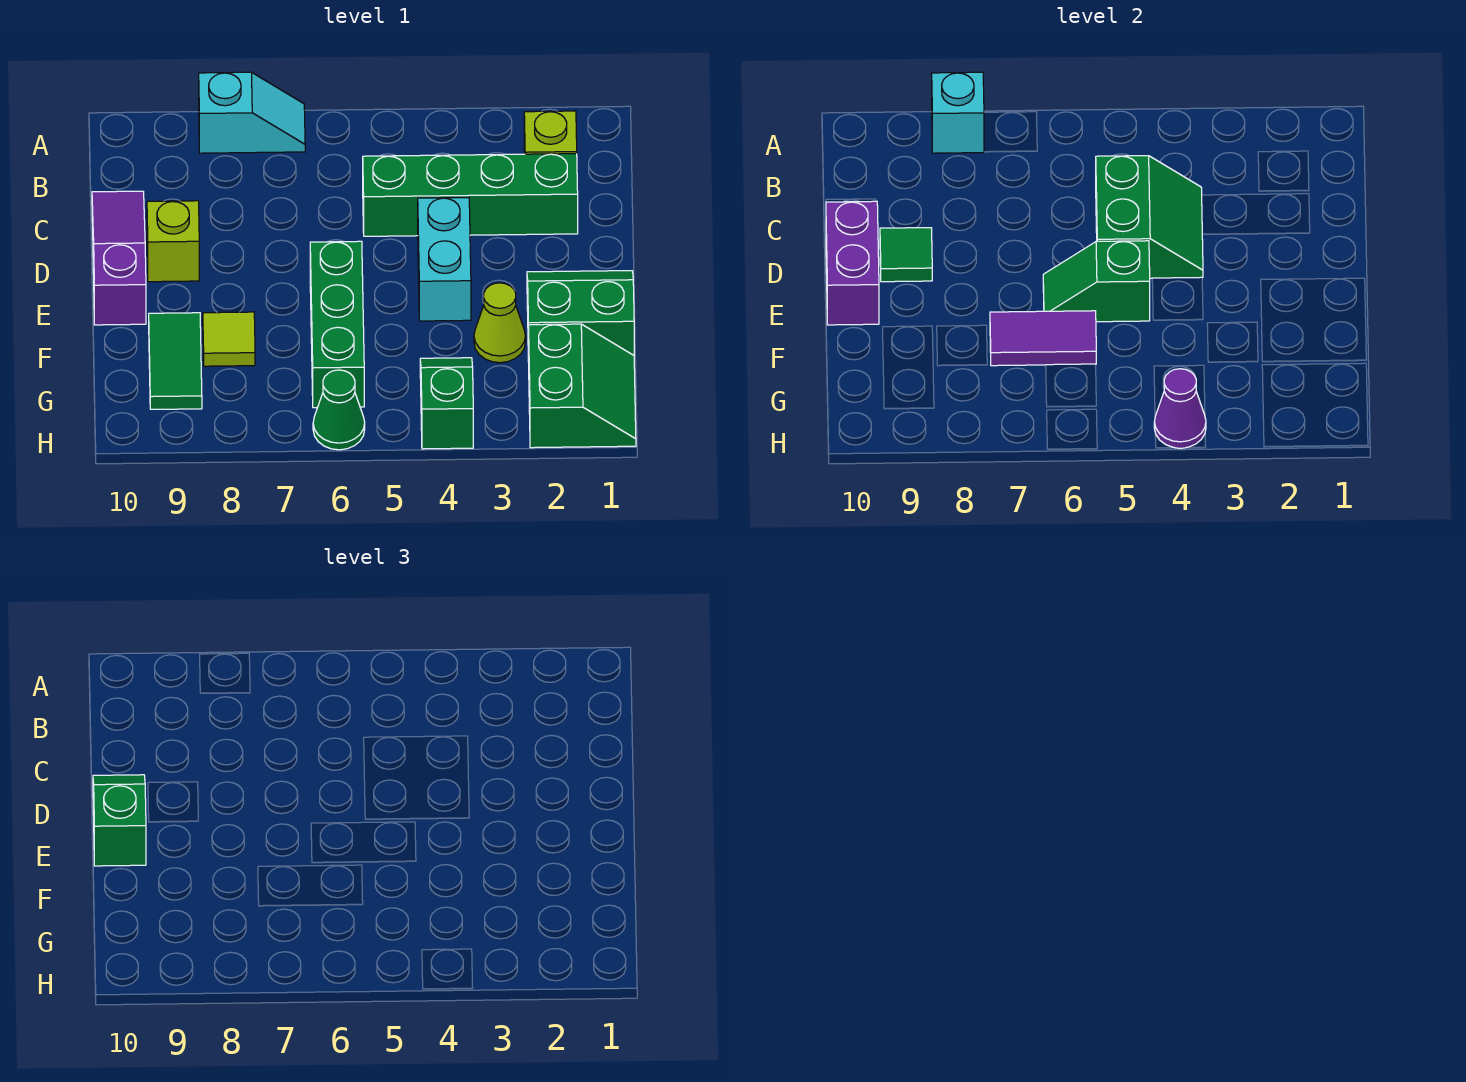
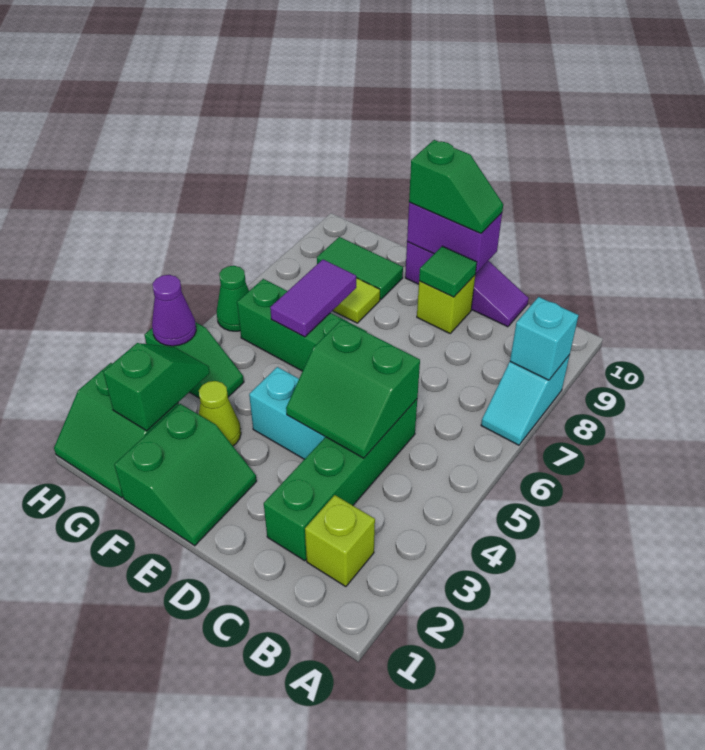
green slope E5:E6 level 2 top 5 -> green slope G2:G3 level 2 top 2

